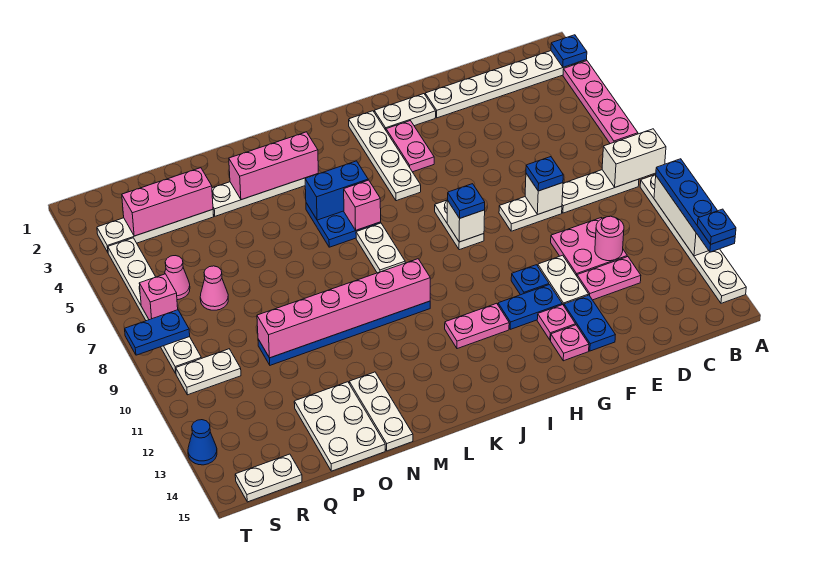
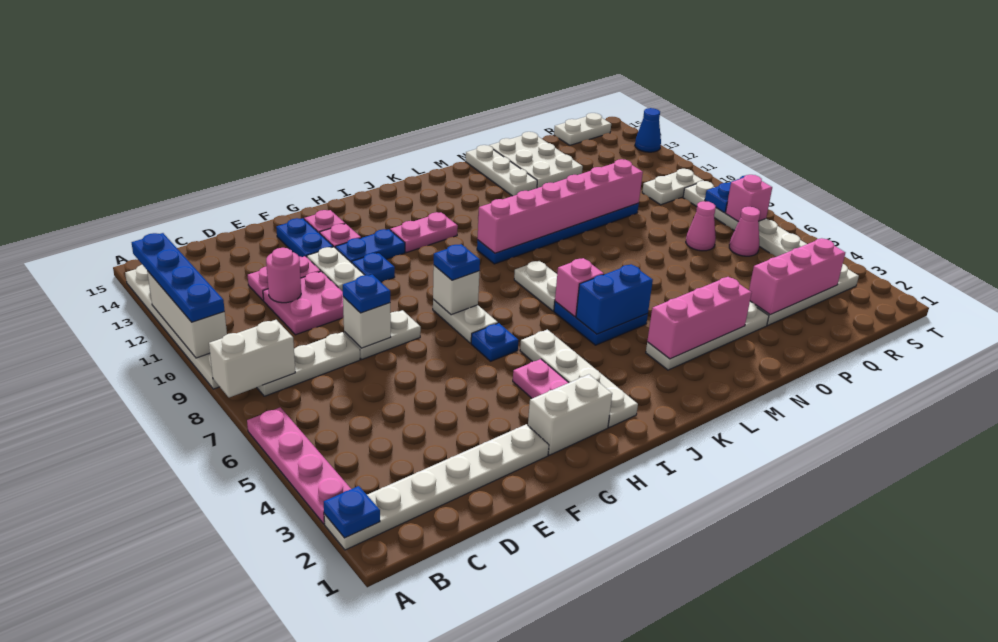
blue plate A13 level 4 -> blue plate H6 level 1
white plate G2:H2 level 1 -> white brick G2:H2 level 1

